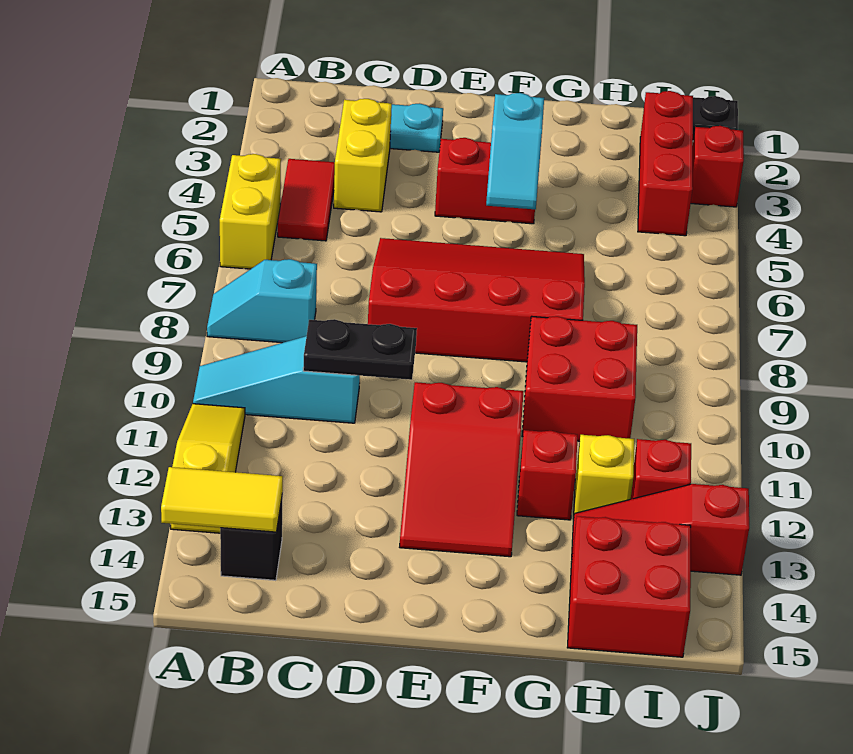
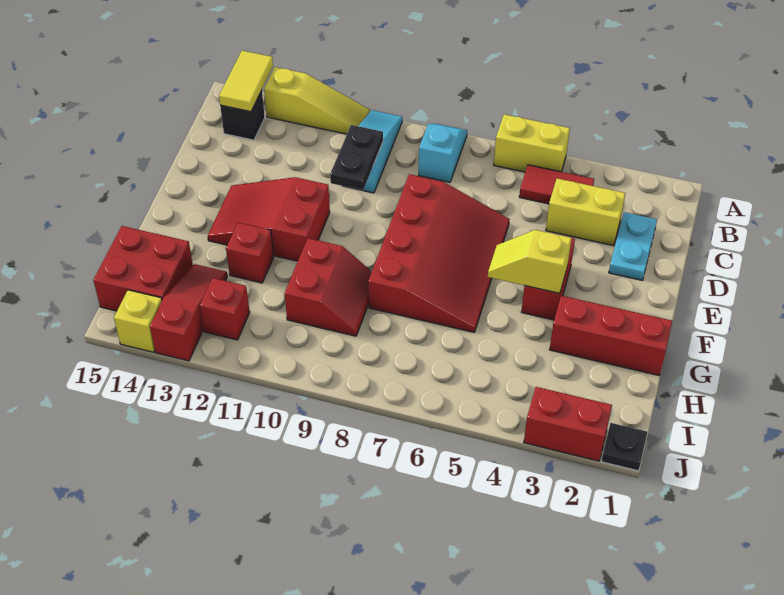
cyan slope F4:F5 level 2 top 4 -> yellow slope F4:F5 level 2 top 4
red brick G9:H10 level 1 -> red slope G9:H10 level 1 top 10
yellow brick H12 level 1 -> yellow brick J14 level 1
red brick I2:I4 level 1 -> red brick G1:G3 level 1
red brick J3 level 1 -> red brick J2:J3 level 1

